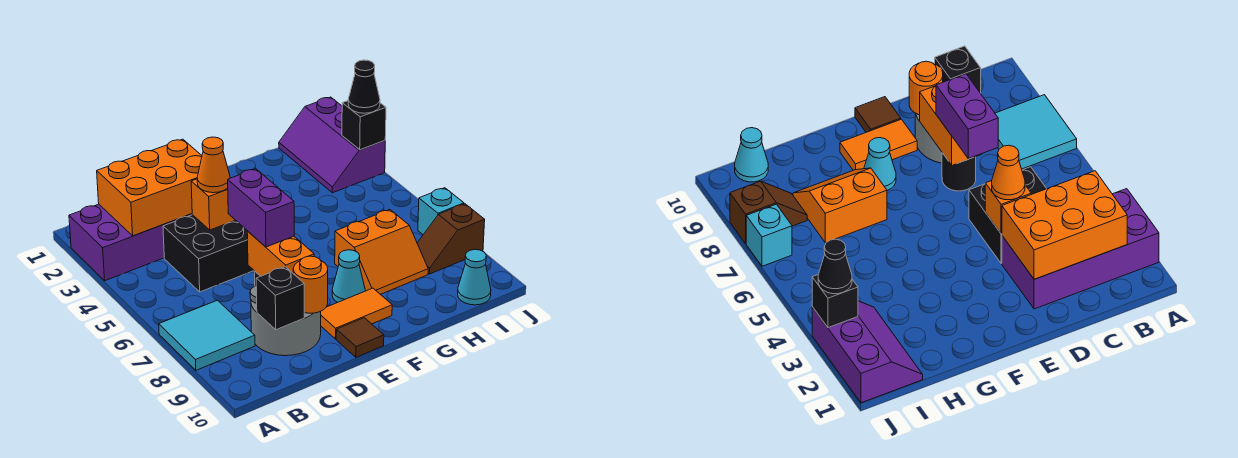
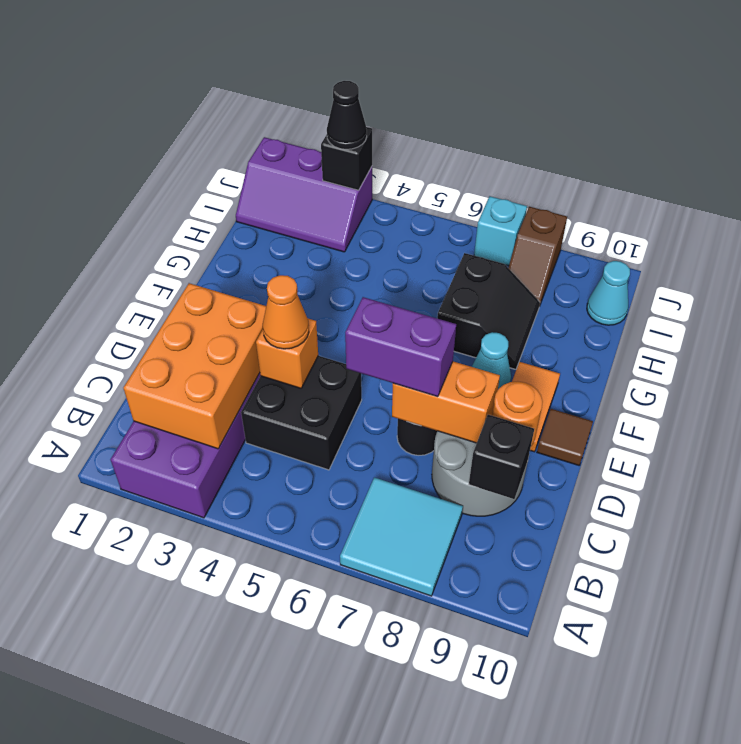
orange slope G7:H8 level 1 top 7 -> black slope G7:H8 level 1 top 7

